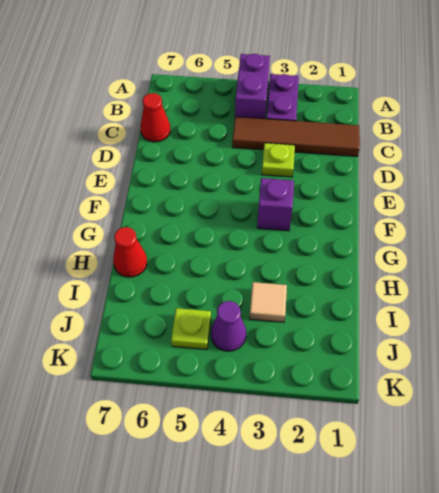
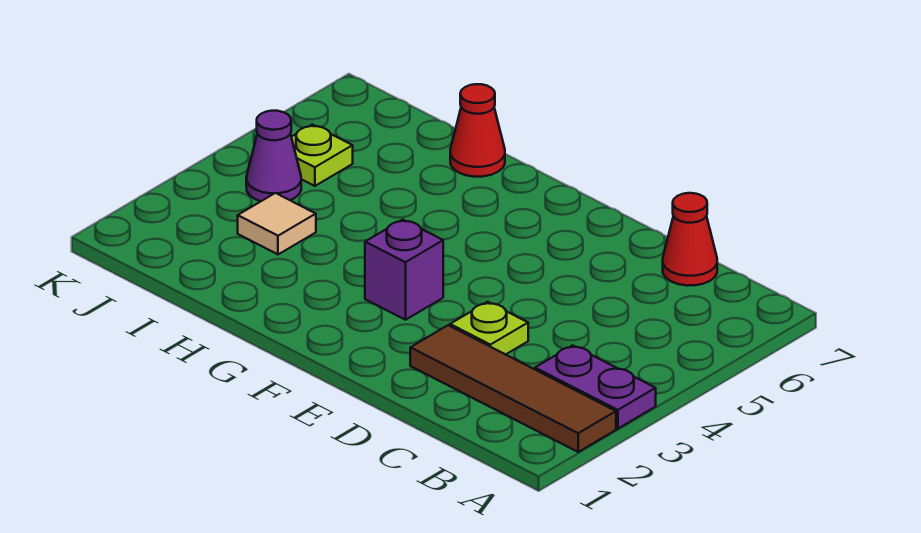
purple brick A4:B4 level 1 -> none
brown tile C1:C4 level 1 -> brown tile A2:D2 level 1

